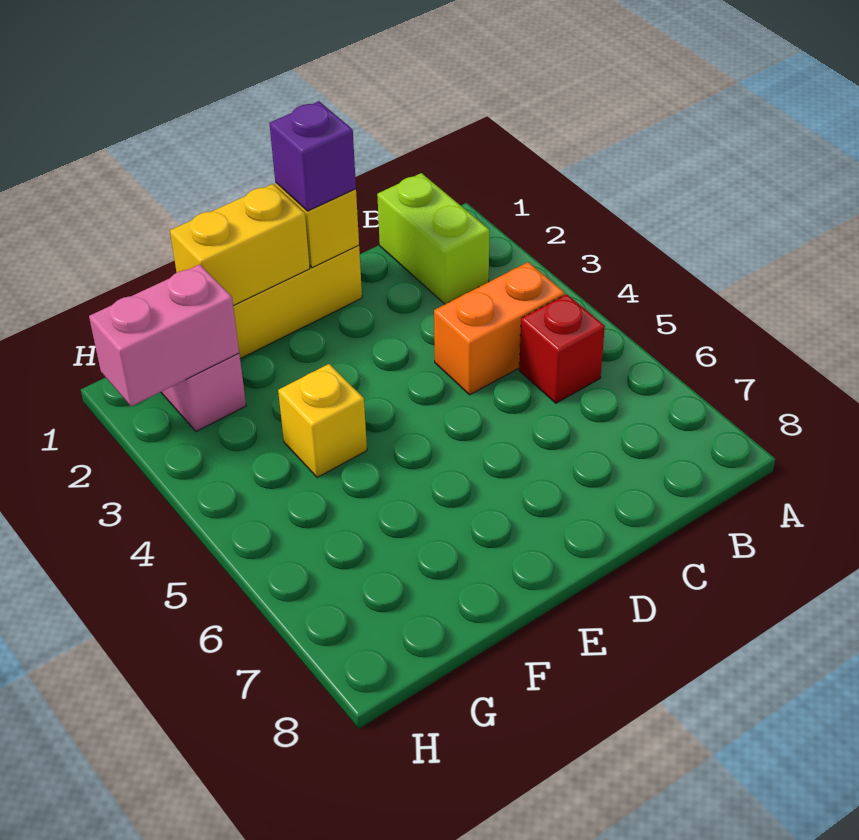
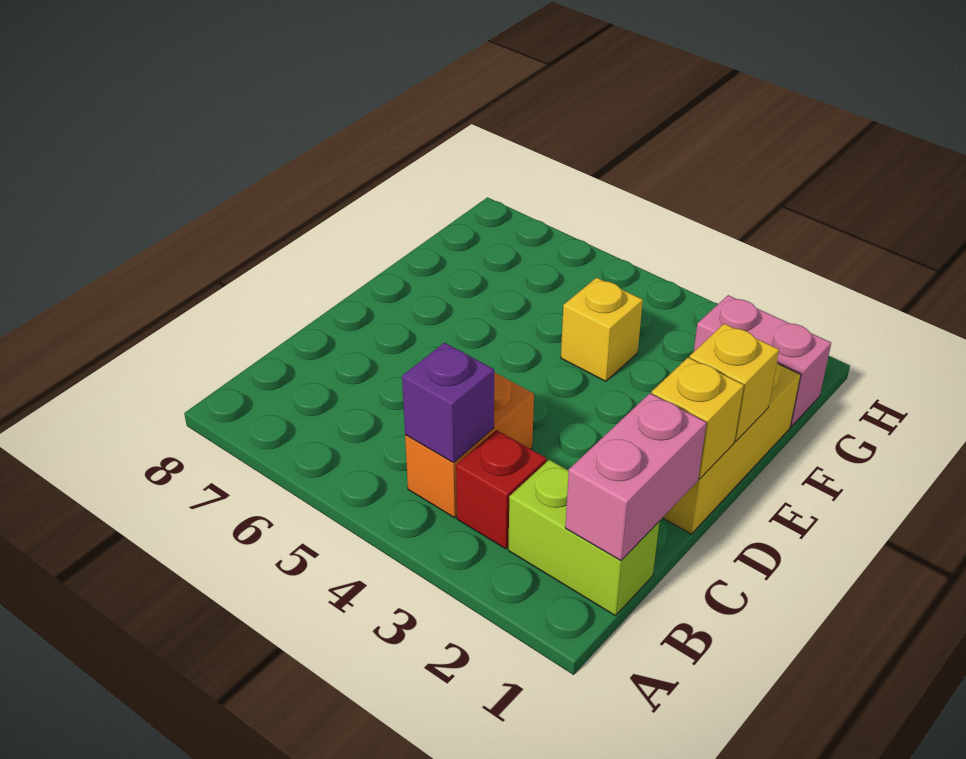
red brick B5 level 1 -> red brick B3 level 1
purple brick D1 level 3 -> purple brick B4 level 2
yellow brick E1:F1 level 2 -> yellow brick E1 level 2
pink brick G2:H2 level 2 -> pink brick B1:C1 level 2

